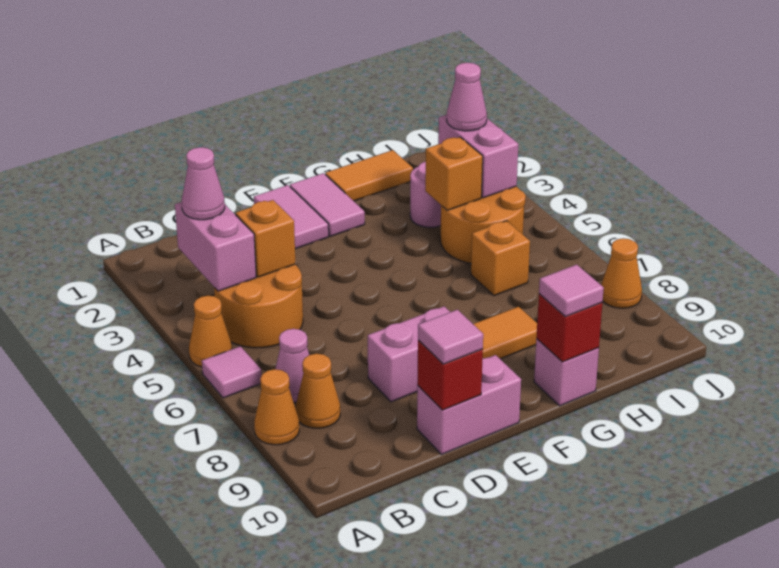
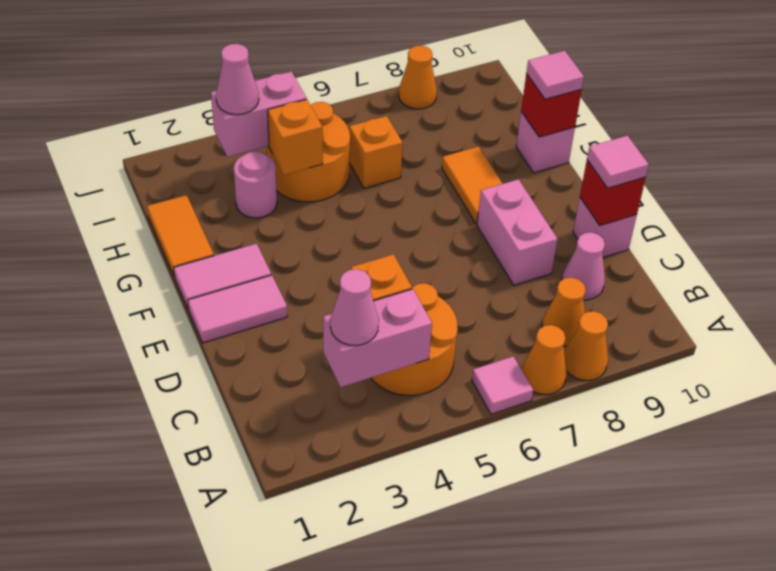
orange cone A5 level 1 -> orange cone A7 level 1
pink cone B7 level 1 -> pink cone C9 level 1
pink brick D10:E10 level 1 -> pink brick D10 level 1

